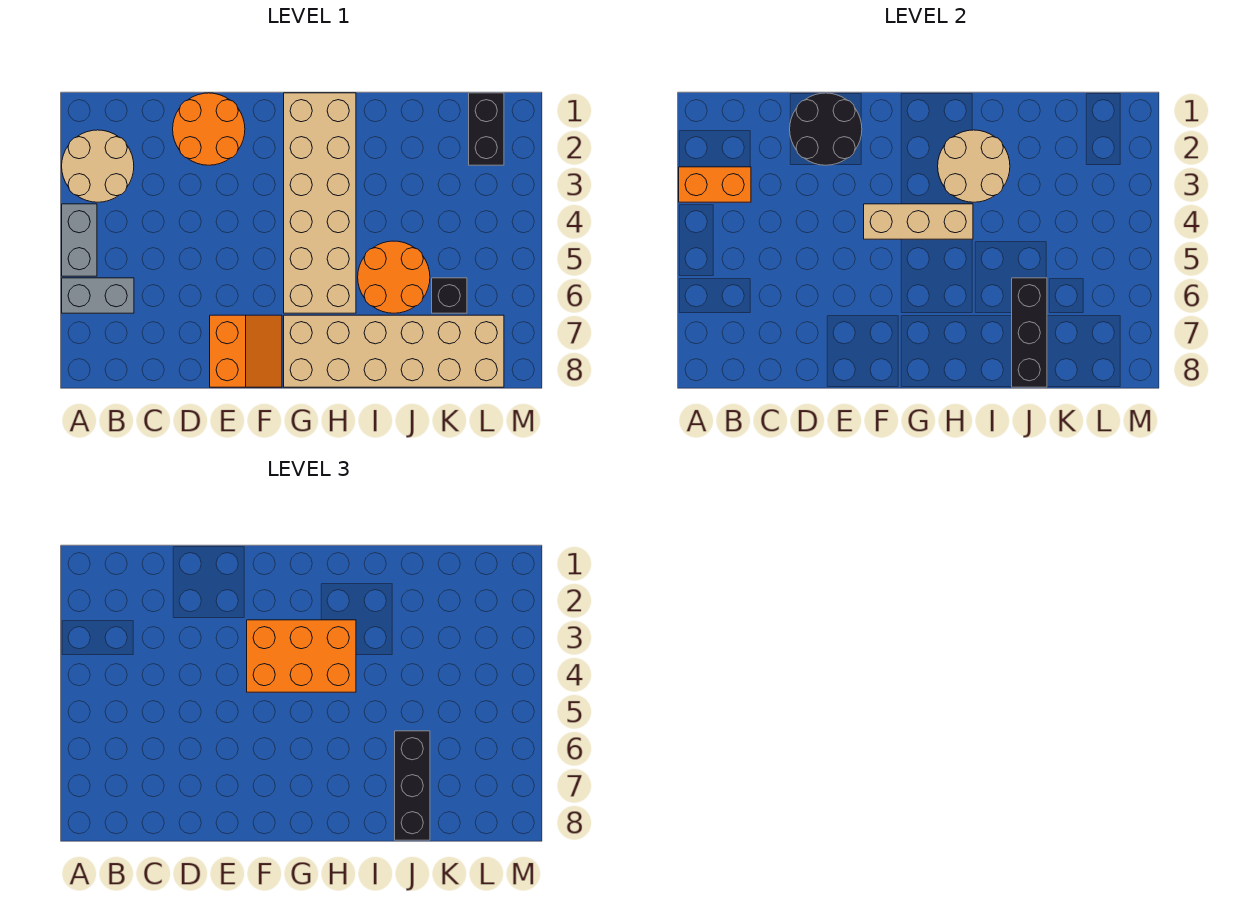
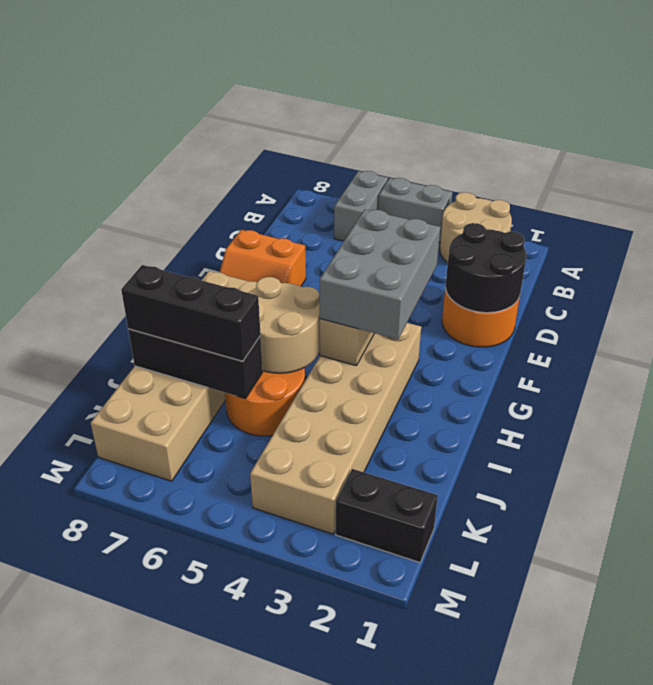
orange brick A3:B3 level 2 -> none
orange brick F3:H4 level 3 -> grey brick F3:H4 level 3
tan brick G1:H6 level 1 -> tan brick G3:L4 level 1
tan round brick H2:I3 level 2 -> tan round brick H5:I6 level 2
black brick K6 level 1 -> none

